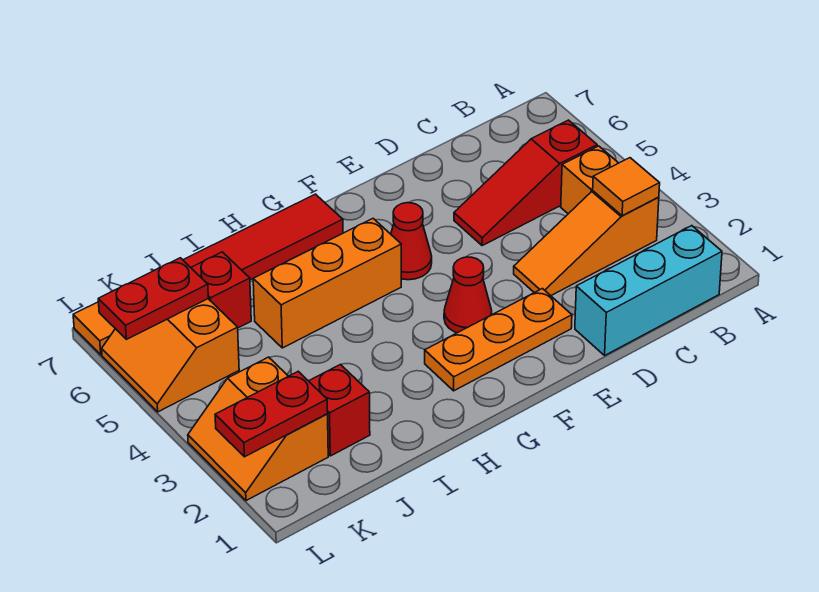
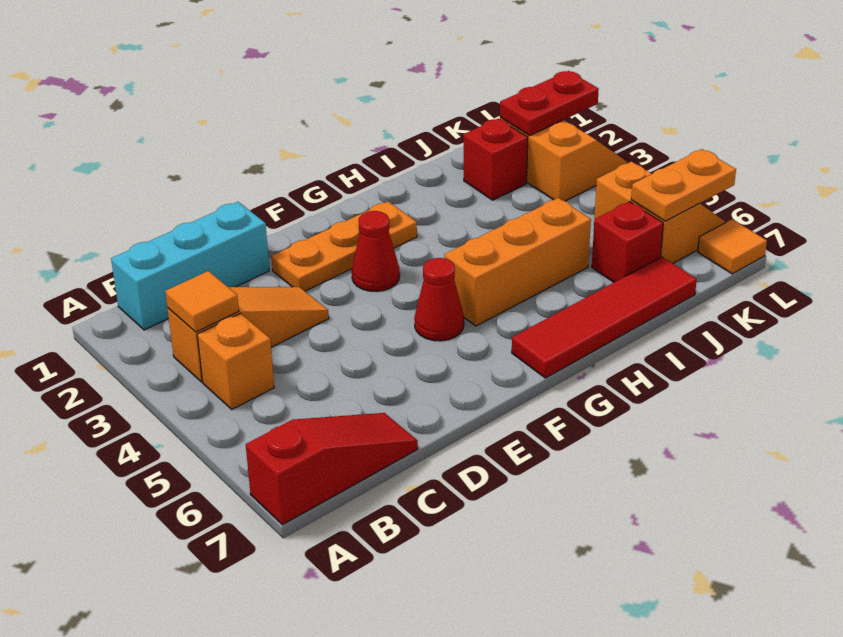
red slope B5:D5 level 1 top B -> red slope A7:C7 level 1 top A
red plate K6:L6 level 2 -> orange plate K6:L6 level 2

